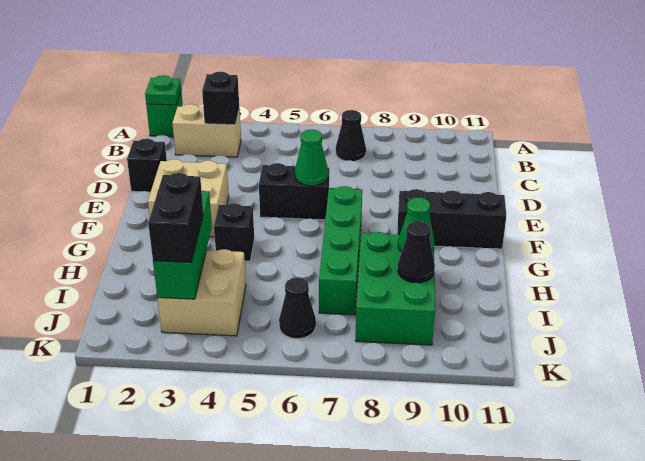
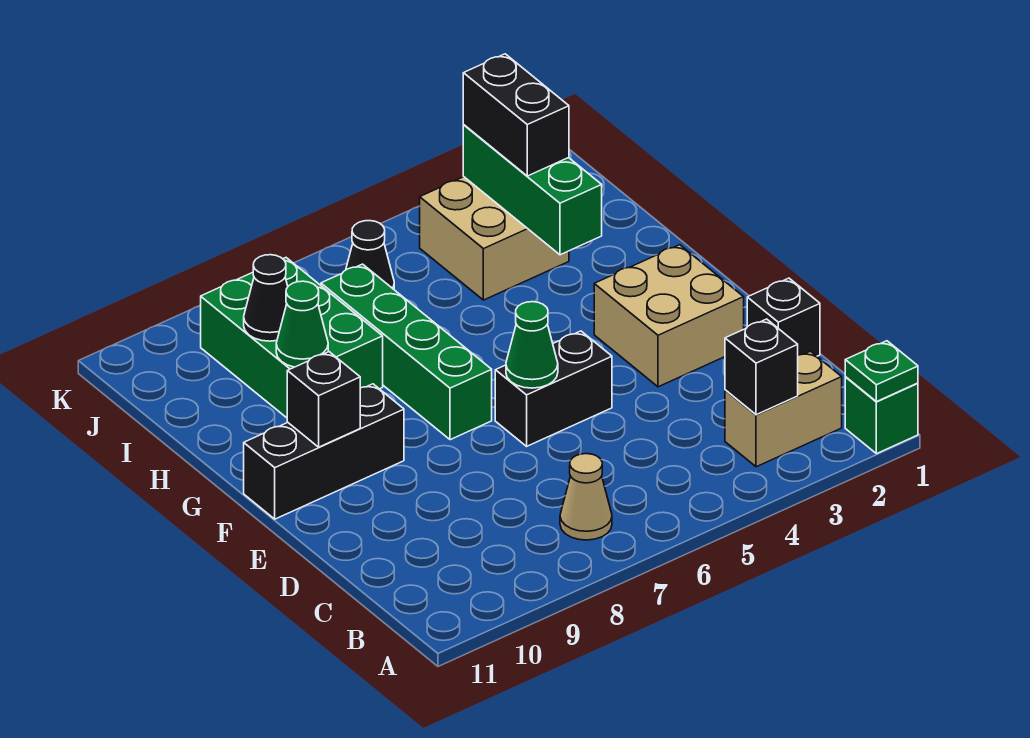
black cone B7 level 1 -> tan cone B7 level 1
black brick G4 level 1 -> black brick F10 level 2

